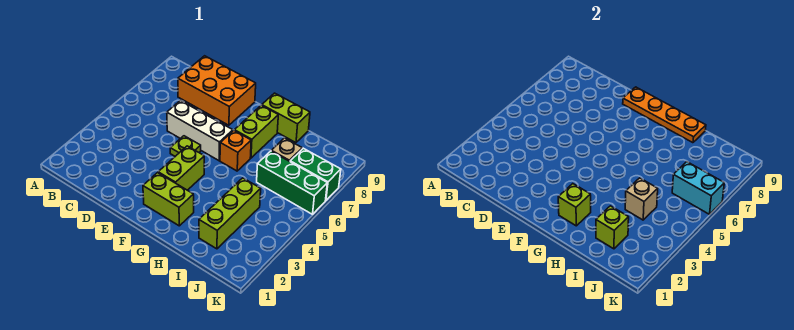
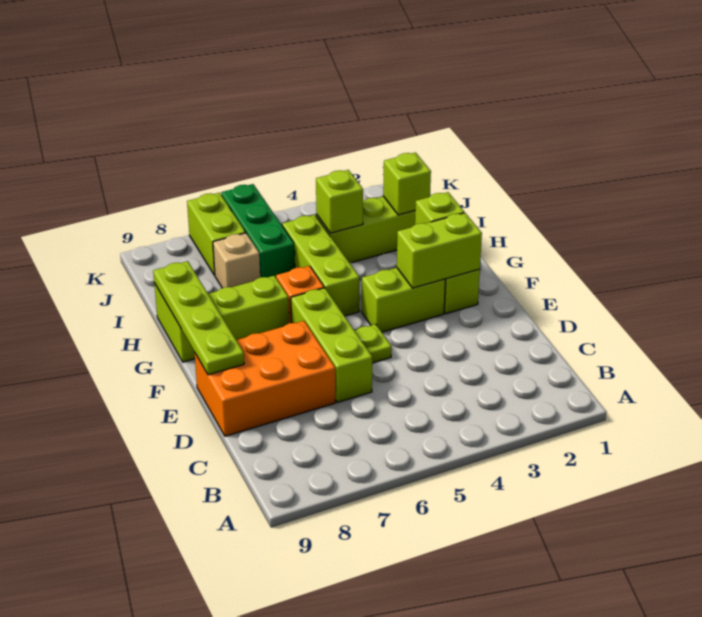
orange brick C8:E9 level 1 -> orange brick D7:E9 level 1
white brick D6:F6 level 1 -> lime brick D6:F6 level 1
orange plate E9:H9 level 2 -> lime plate E9:H9 level 2
none -> lime brick F2:F3 level 2
none -> lime brick G5:I5 level 1
tan brick I4 level 2 -> lime brick I4 level 2
cyan brick J6:K6 level 2 -> none
green brick J7:K7 level 1 -> lime brick J7:K7 level 1

